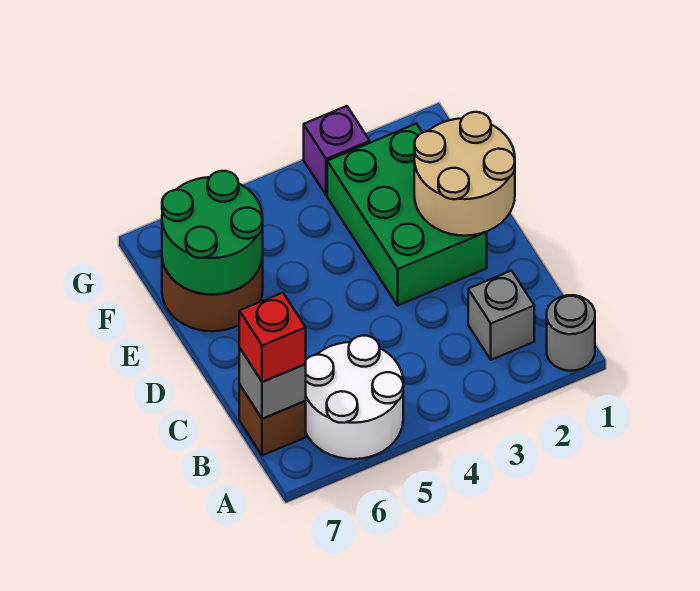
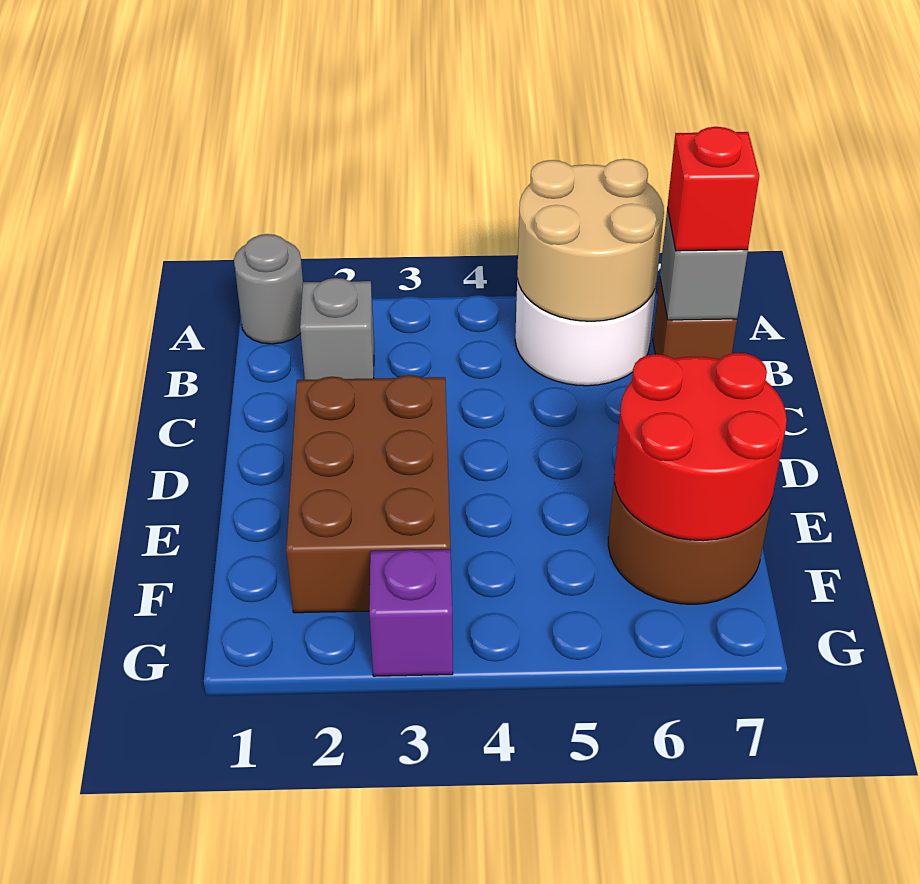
tan round brick D1:E2 level 2 -> tan round brick A5:B6 level 2
green brick D2:F3 level 1 -> brown brick D2:F3 level 1
green round brick E6:F7 level 2 -> red round brick E6:F7 level 2

